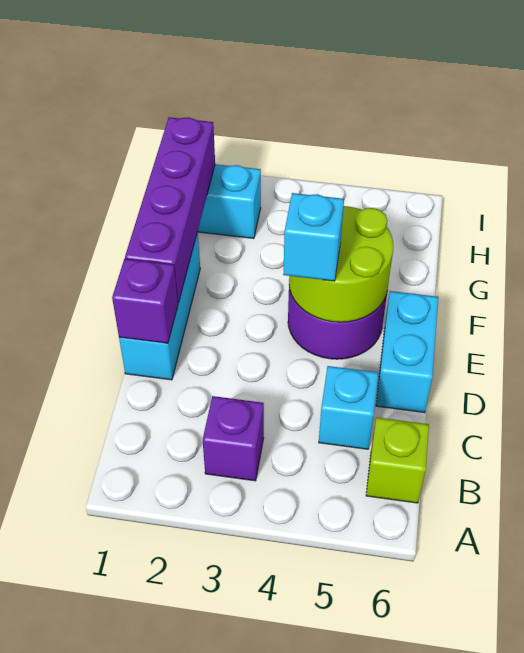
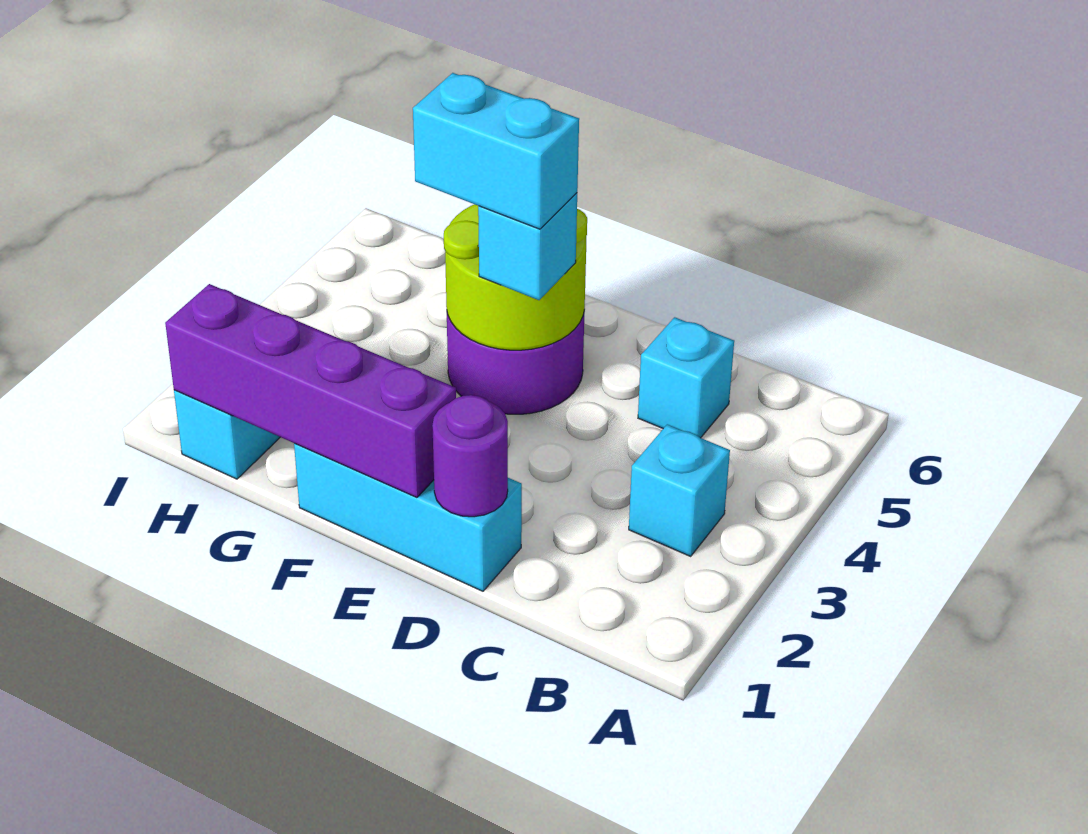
purple brick B3 level 1 -> cyan brick B3 level 1
lime brick B6 level 1 -> none
purple brick D1 level 2 -> purple round brick D1 level 2
cyan brick D6:E6 level 1 -> cyan brick E4:F4 level 4

